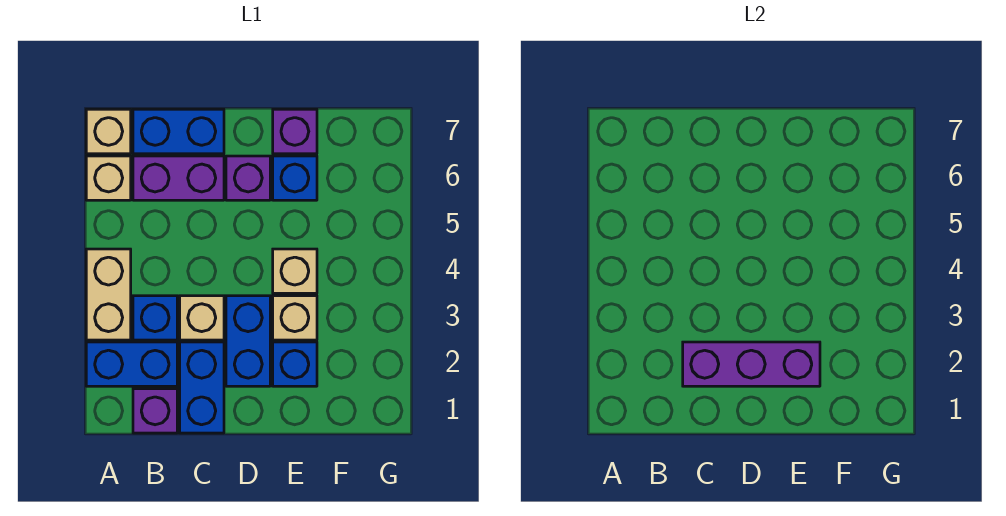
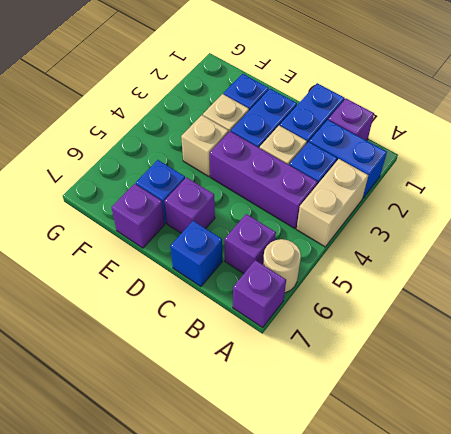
tan brick A6 level 1 -> tan round brick A6 level 1
tan brick A7 level 1 -> purple brick A7 level 1
purple brick B6:C6 level 1 -> purple brick B6 level 1
blue brick B7:C7 level 1 -> blue brick C7 level 1
purple brick C2:E2 level 2 -> purple brick B4:D4 level 1

